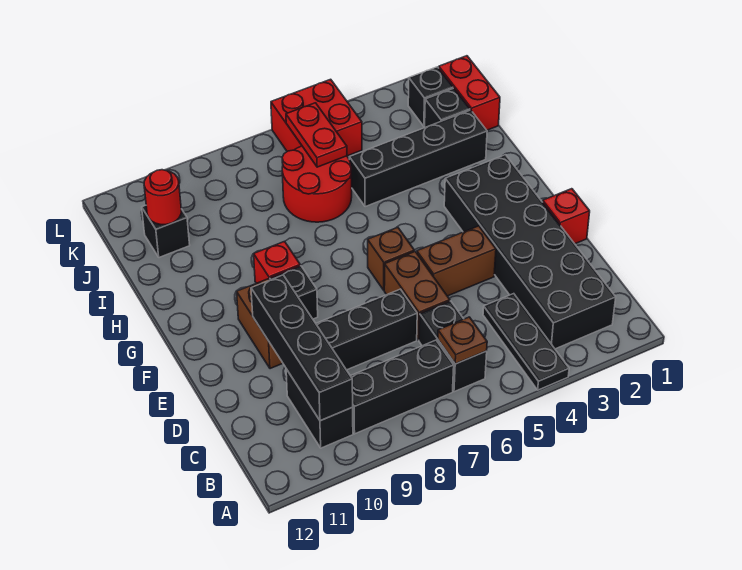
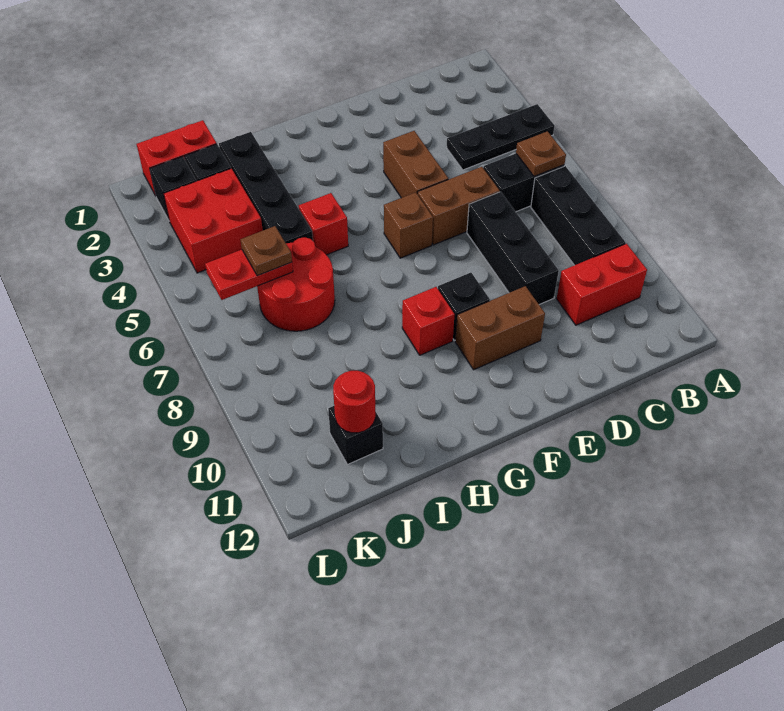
black brick B2:G3 level 1 -> none
black brick B10:C10 level 1 -> red brick B10:C10 level 1
black brick B10:E10 level 2 -> none
red brick E1 level 1 -> red brick H5 level 1
none -> brown plate J6 level 3
red brick K5:L6 level 1 -> red brick J3:K4 level 1

